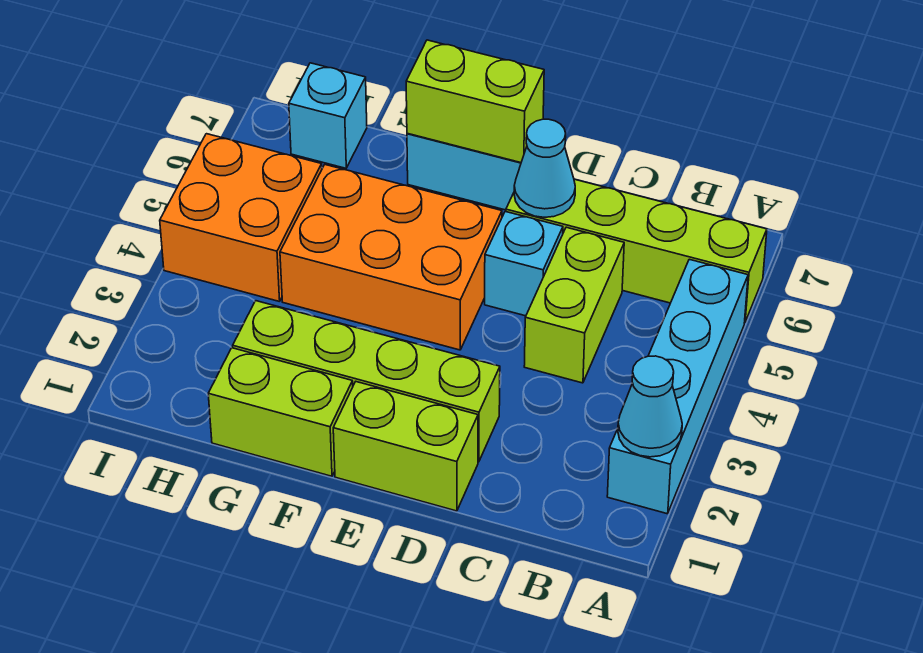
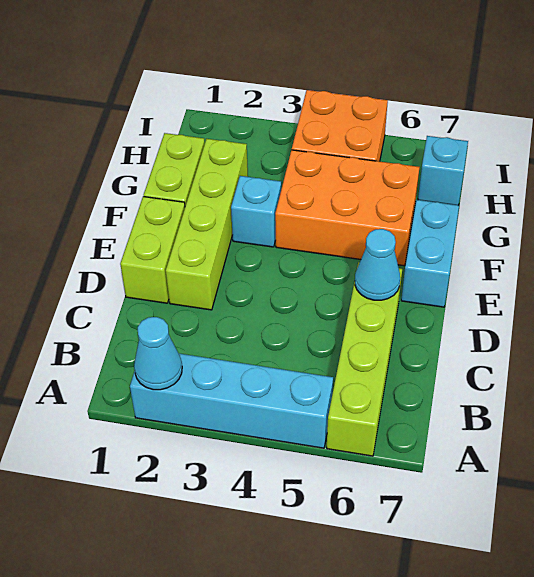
lime brick C4:C5 level 1 -> none
cyan brick D5 level 1 -> cyan brick F3 level 1
orange brick E4:G5 level 1 -> orange brick F4:G6 level 1
lime brick E7:F7 level 2 -> none

